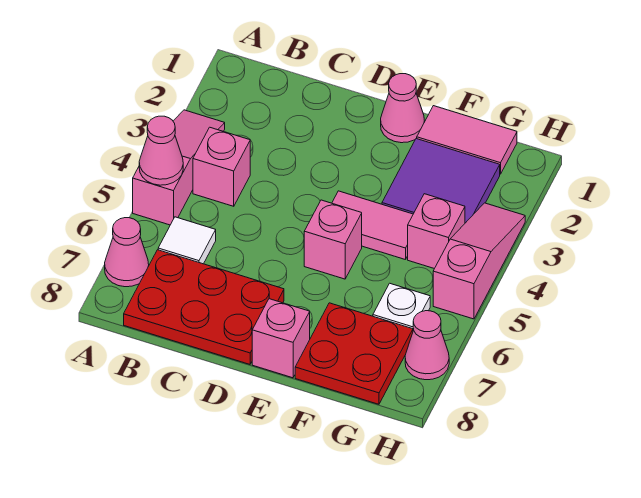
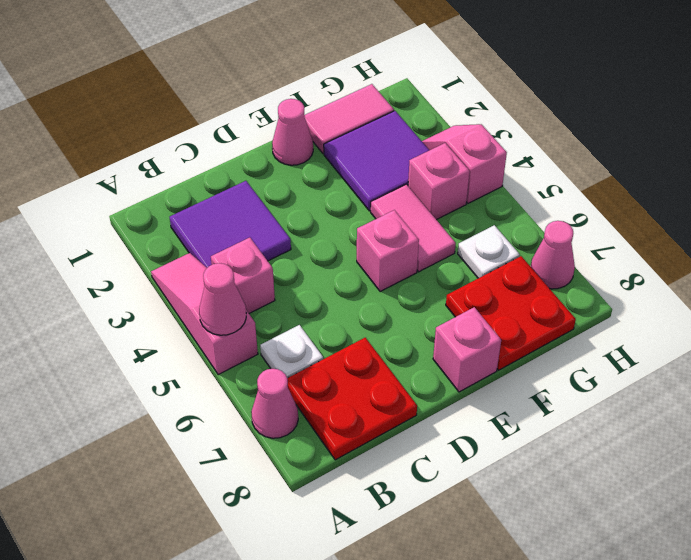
none -> purple tile B2:C3 level 1
white tile B6 level 1 -> white plate B6 level 1
red plate B7:D8 level 1 -> red plate B7:C8 level 1
pink tile E4:F4 level 1 -> pink tile F4:F5 level 1
pink slope H3:H5 level 1 top 5 -> pink slope H3:H4 level 1 top 4

